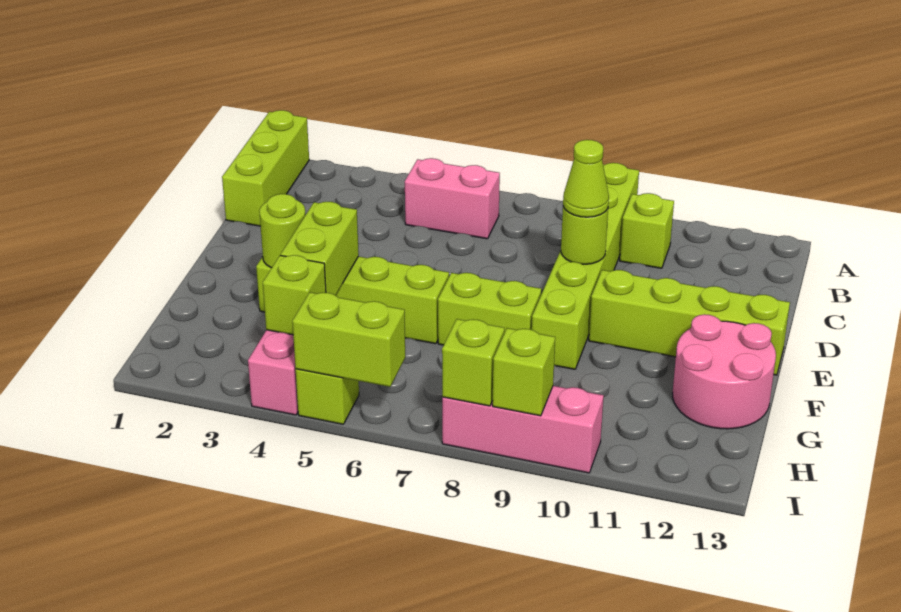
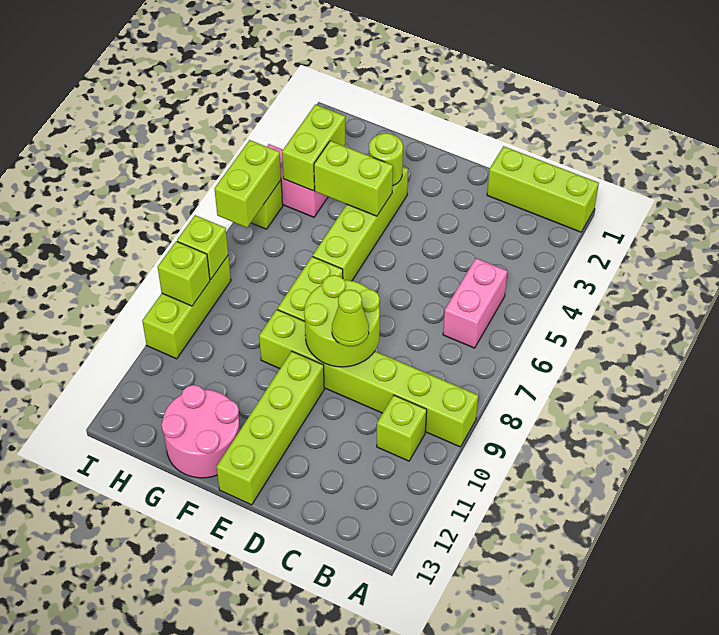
lime round brick D9 level 2 -> lime round brick D8:E9 level 2
lime brick H4 level 2 -> lime brick H3:H4 level 2
pink brick I8:I10 level 1 -> lime brick I8:I10 level 1

